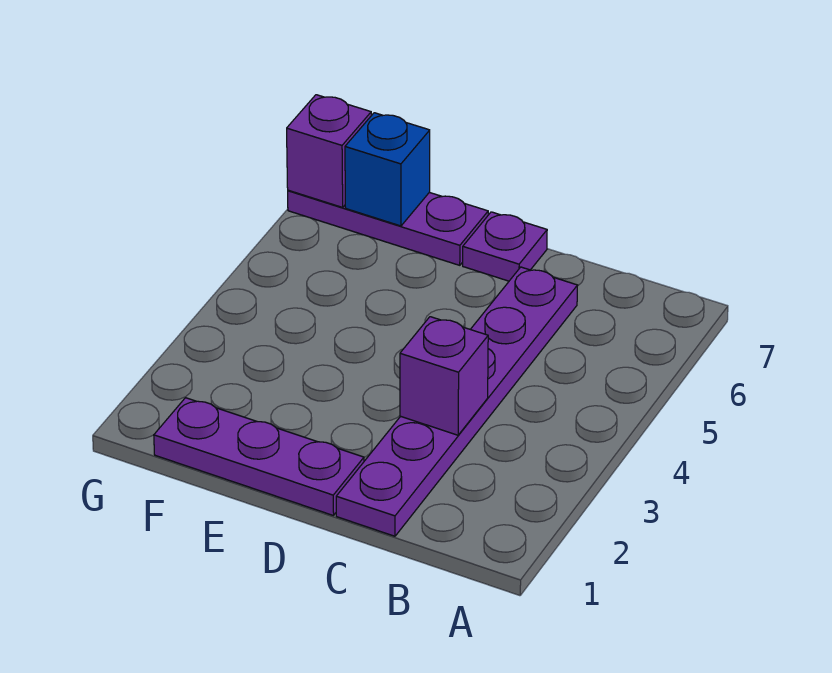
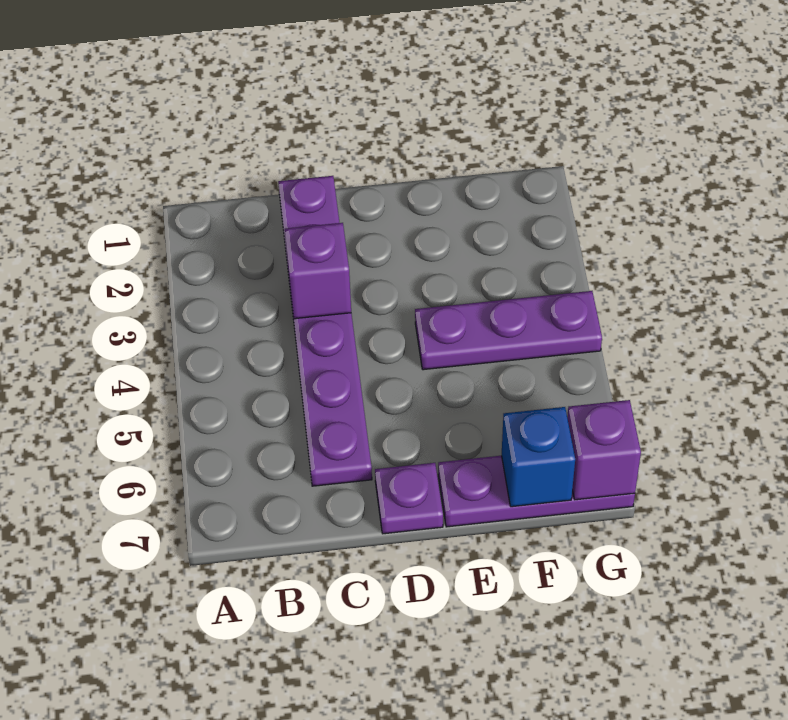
purple plate D1:F1 level 1 -> purple plate E4:G4 level 1

